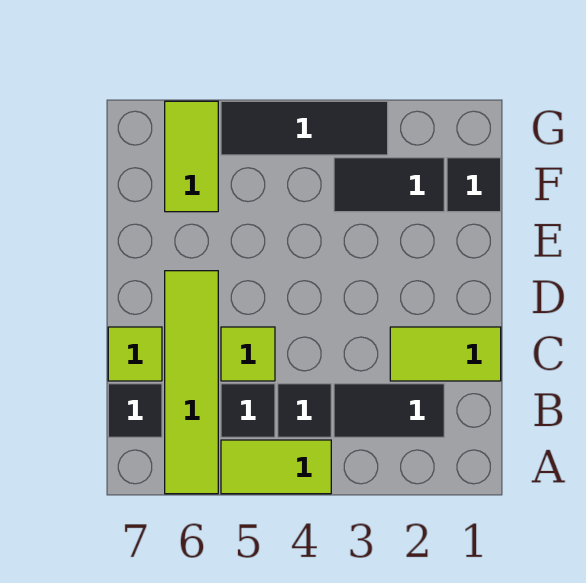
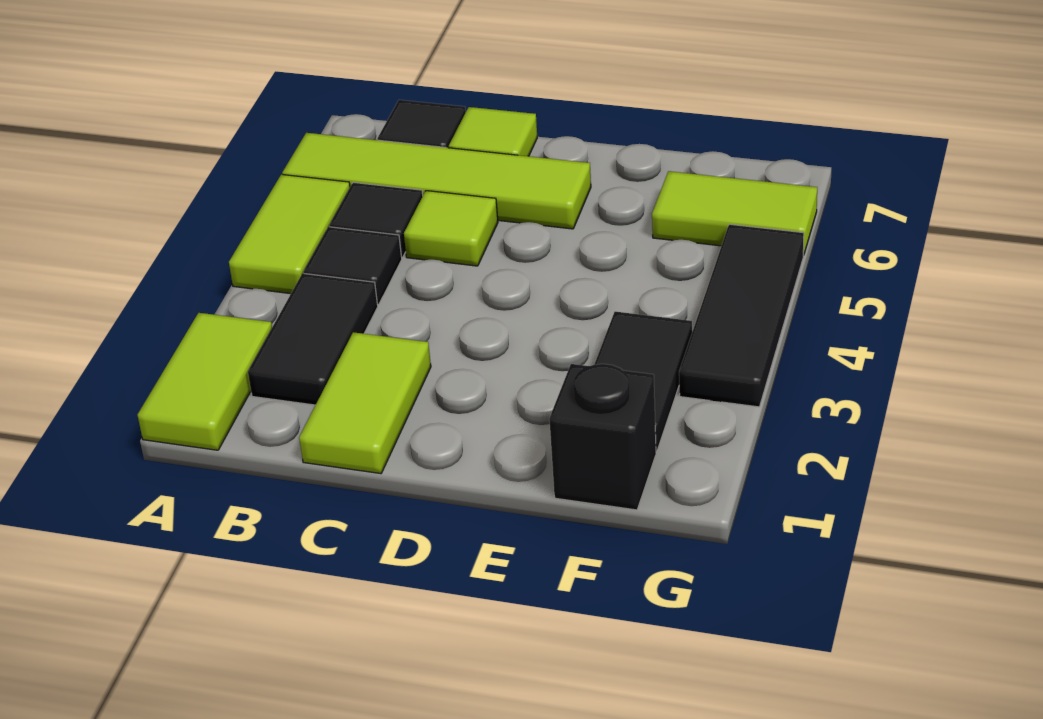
none -> lime tile A1:A2 level 1
black tile F1 level 1 -> black brick F1 level 1

